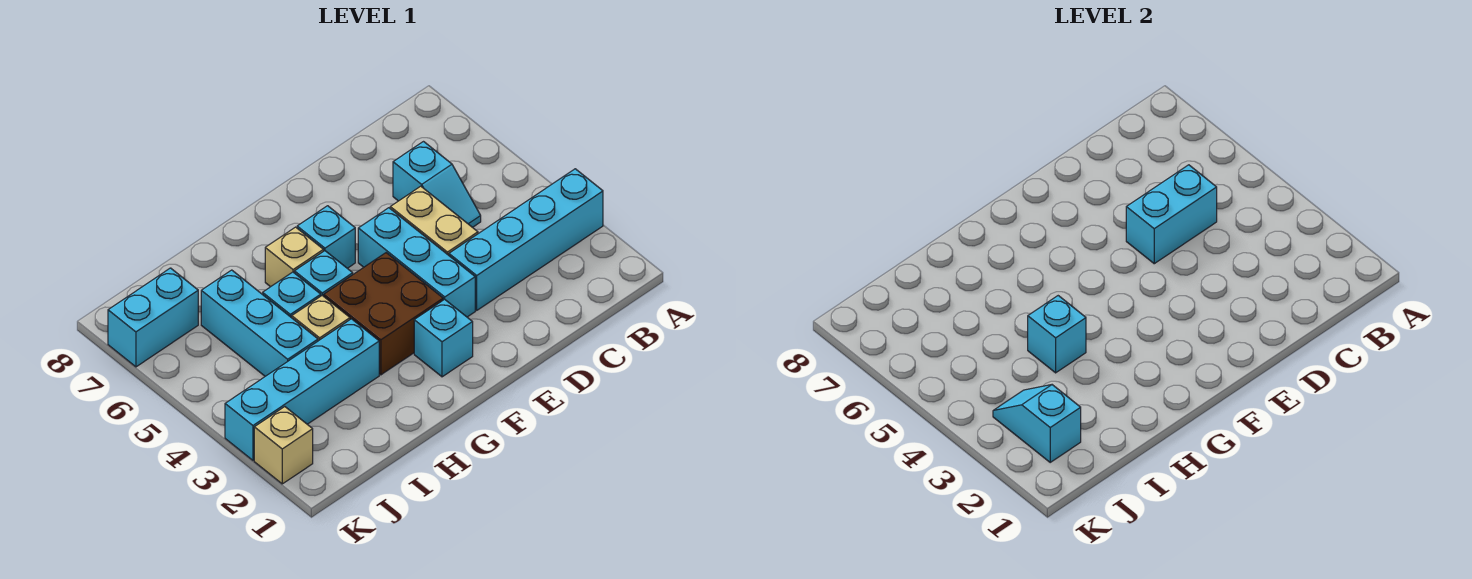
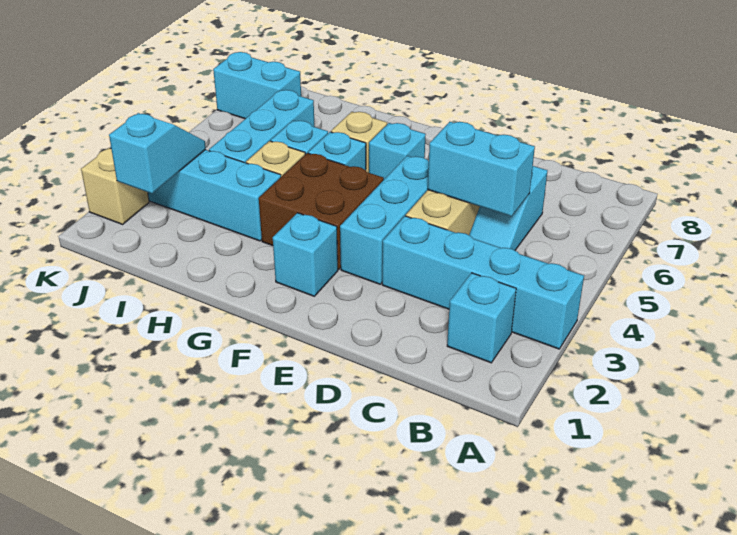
cyan brick H4 level 2 -> cyan brick B2 level 1

